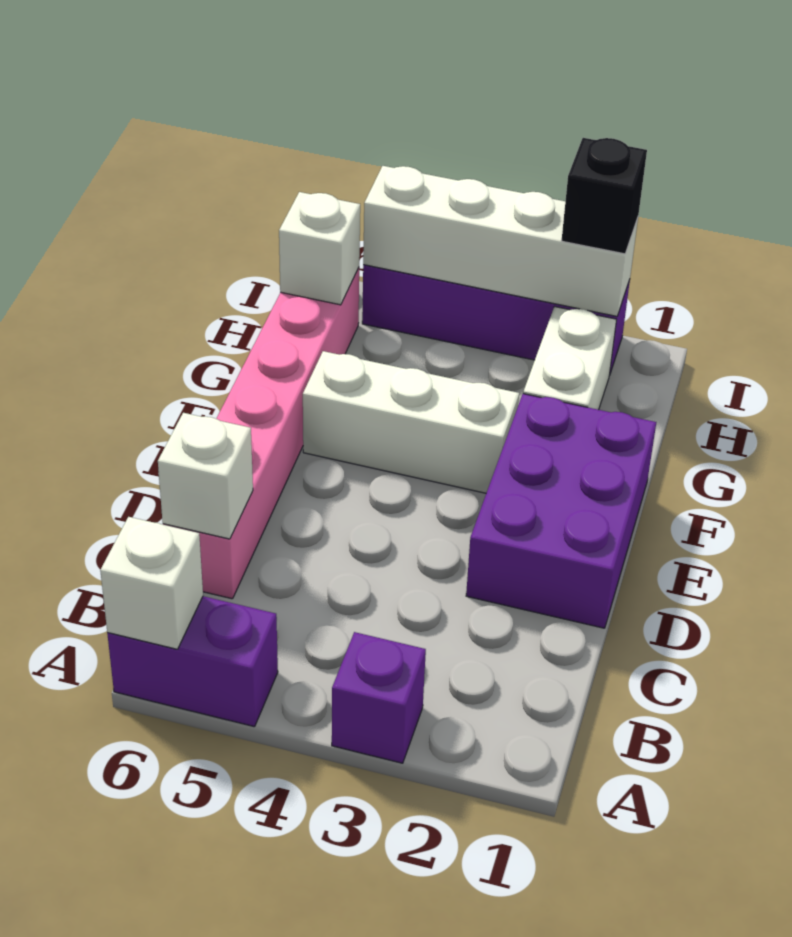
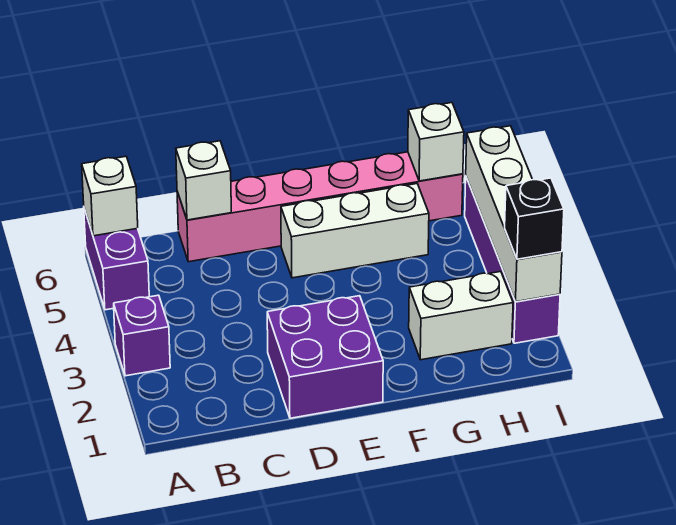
purple brick D1:F2 level 1 -> purple brick D1:E2 level 1
white brick F3:F5 level 1 -> white brick E5:G5 level 1

